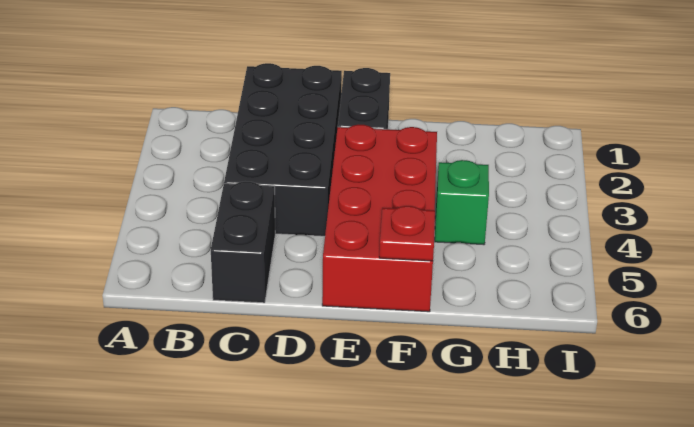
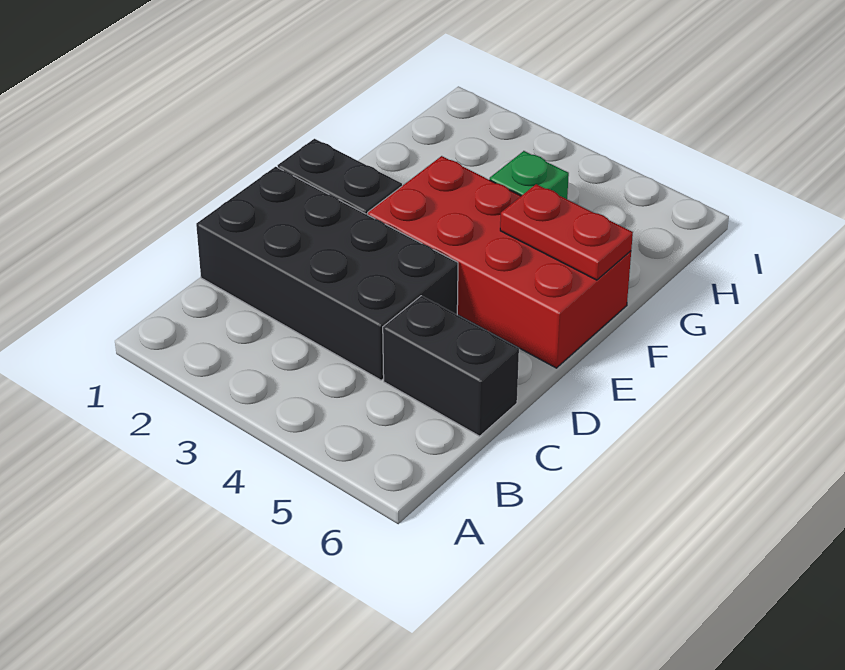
red plate F6 level 2 -> red plate F5:F6 level 2

